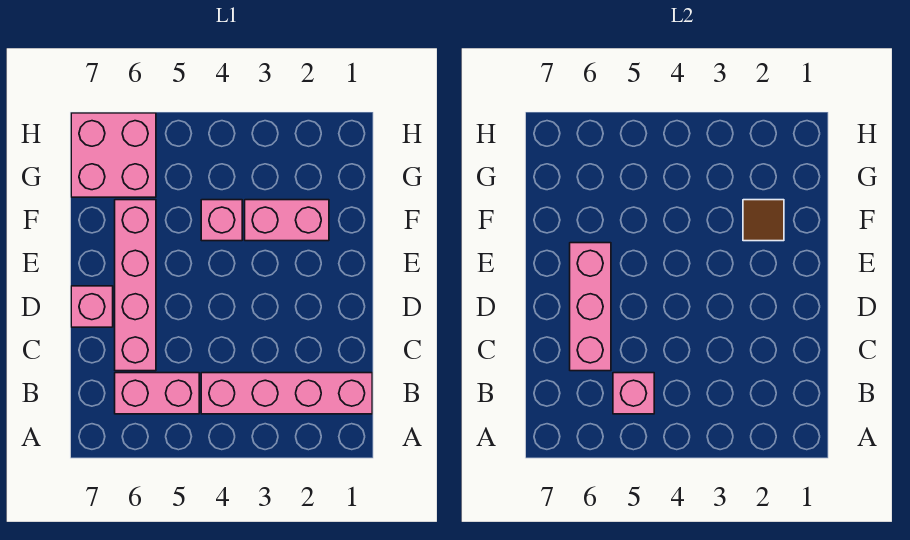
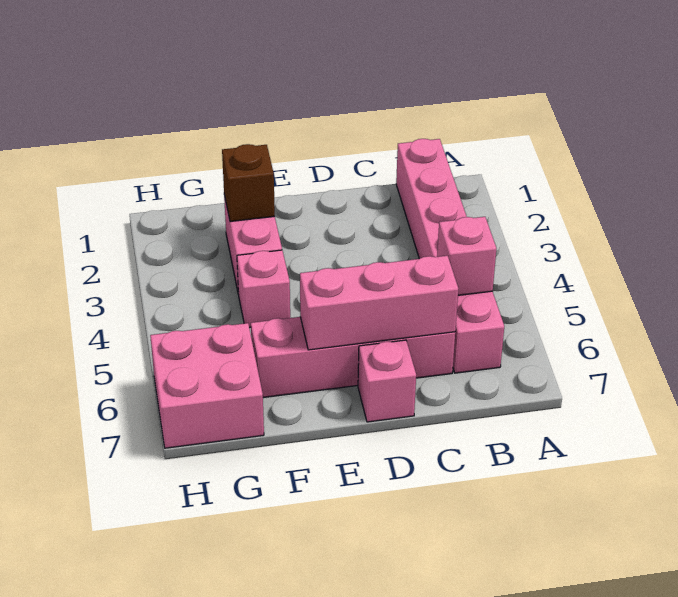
brown tile F2 level 2 -> brown brick F2 level 2

